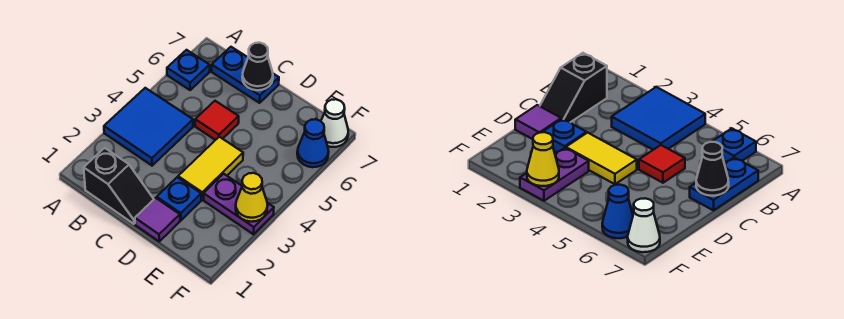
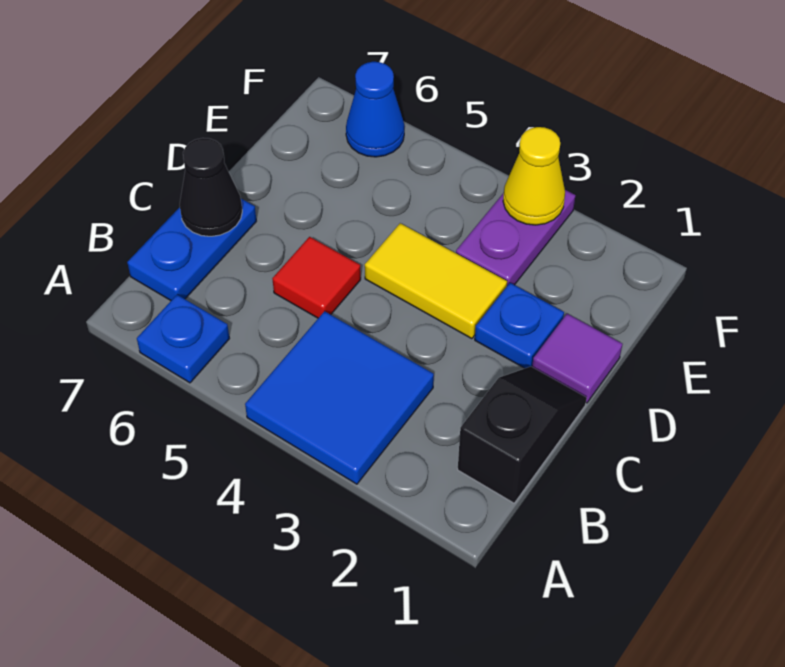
white cone F7 level 1 -> none

